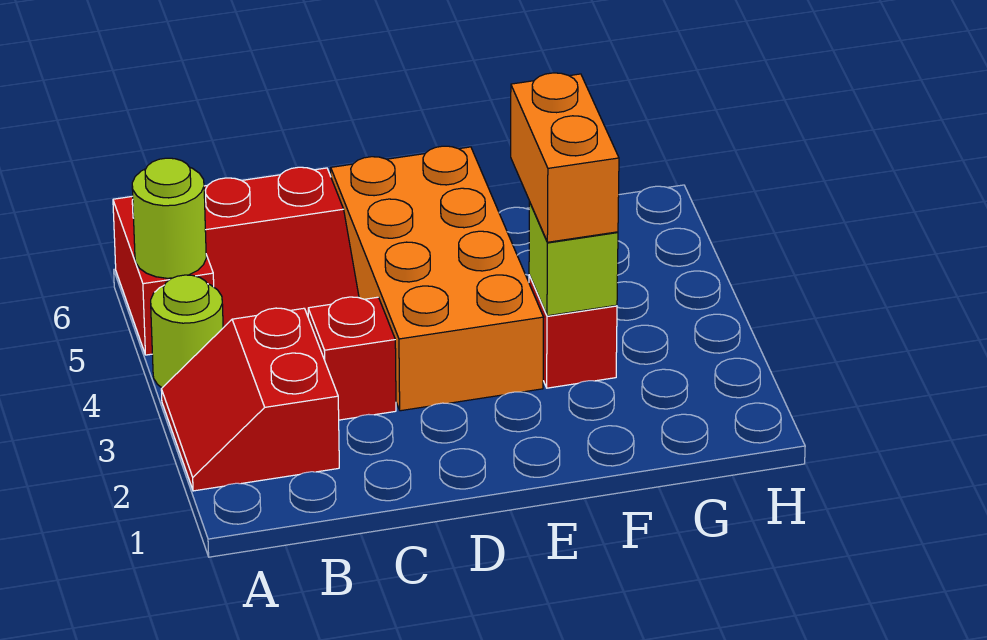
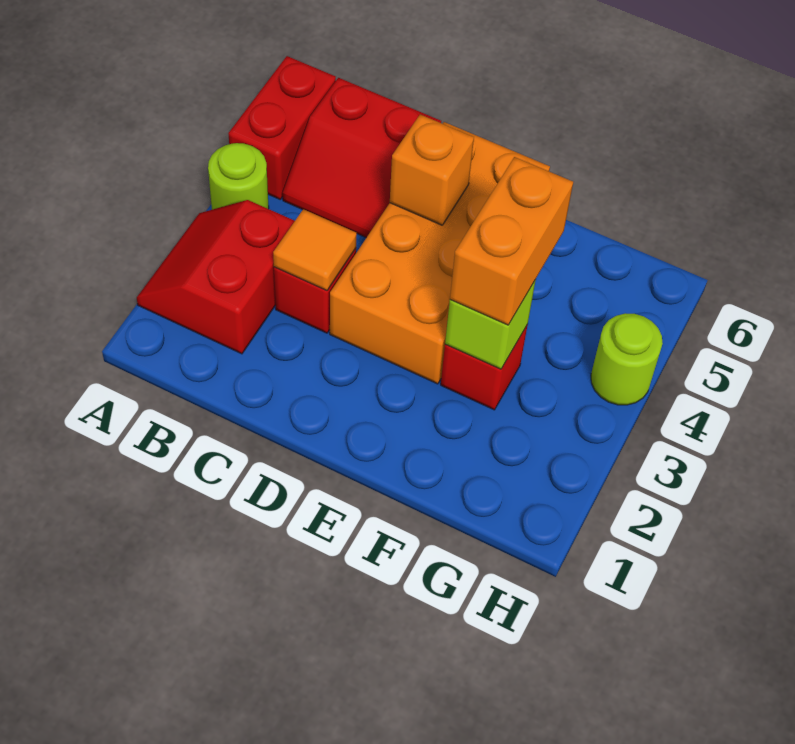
lime round brick A5 level 2 -> lime round brick H4 level 1
none -> orange tile C3 level 2
none -> orange brick D5 level 2

